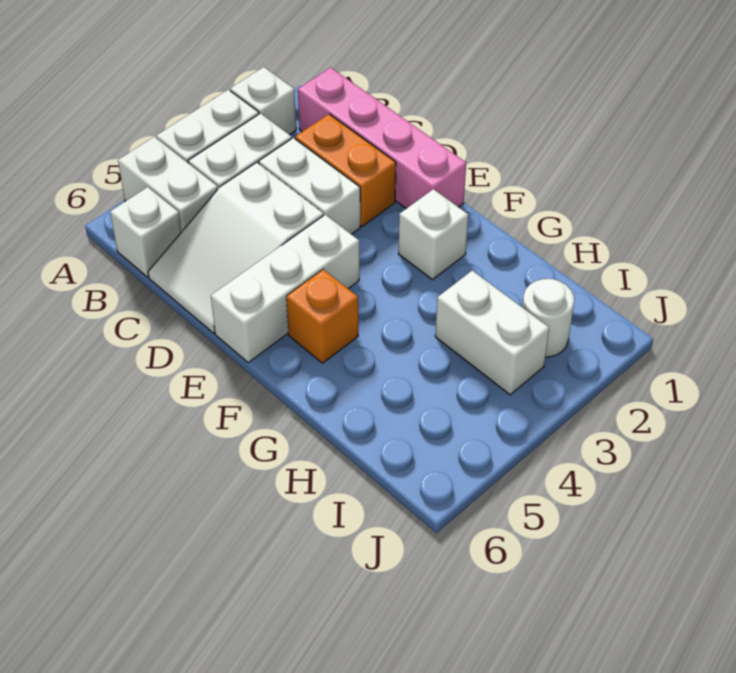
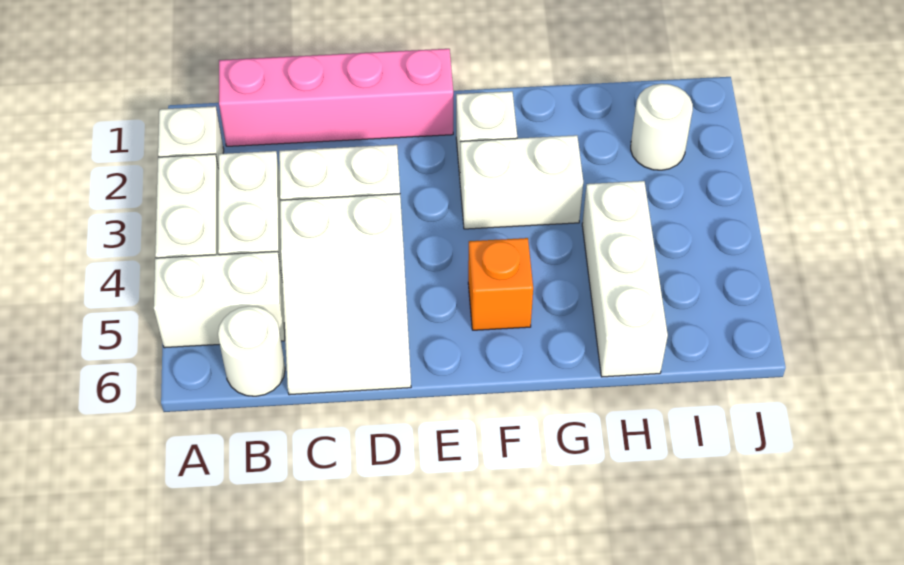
white brick B6 level 1 -> white round brick B6 level 1
orange brick C2:D2 level 1 -> none
white brick E4:E6 level 1 -> white brick H4:H6 level 1
white brick H3:I3 level 1 -> white brick F3:G3 level 1

